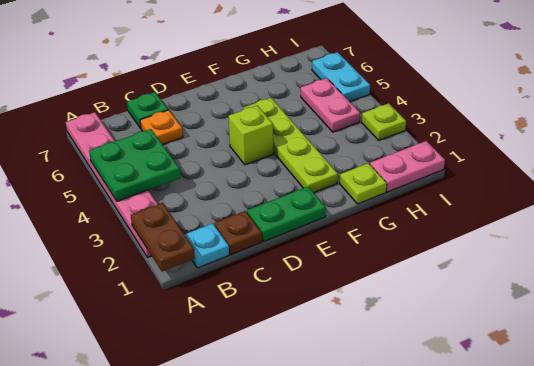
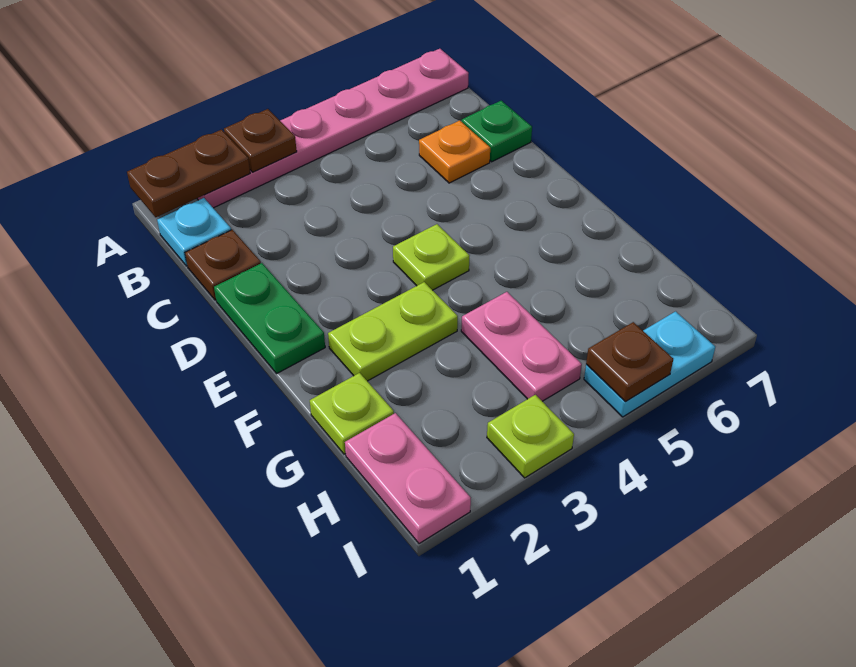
none -> brown plate A3 level 2
green plate A4:B5 level 2 -> none
lime brick E4 level 1 -> lime plate E4 level 1
lime plate F2:F5 level 1 -> lime plate F2:F3 level 1
pink plate H4:H5 level 1 -> pink plate G4:H4 level 1
none -> brown plate I5 level 2

